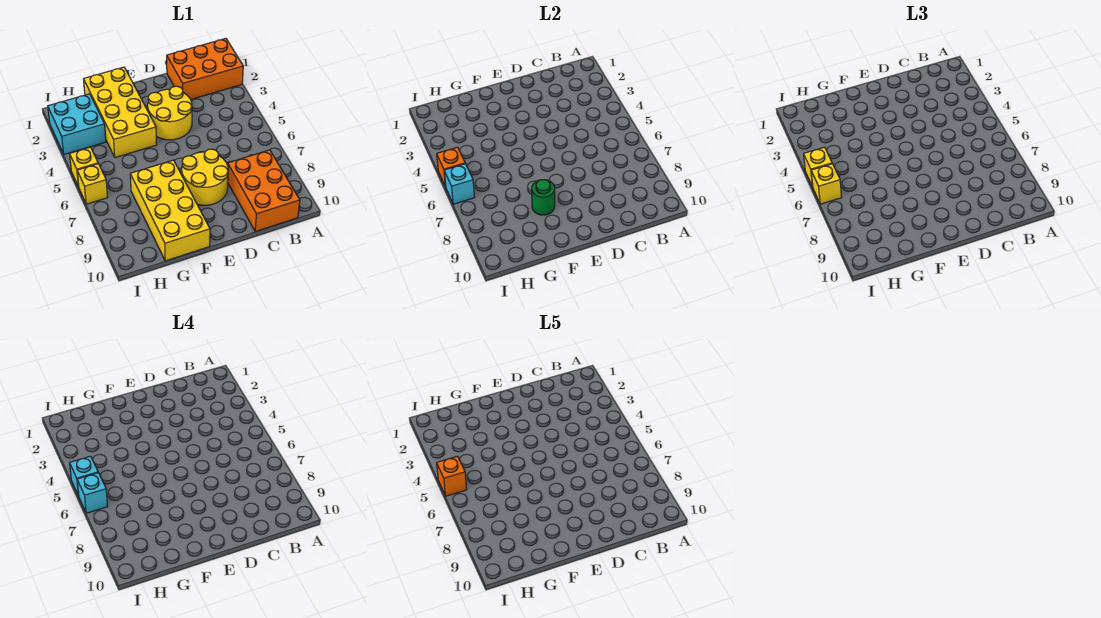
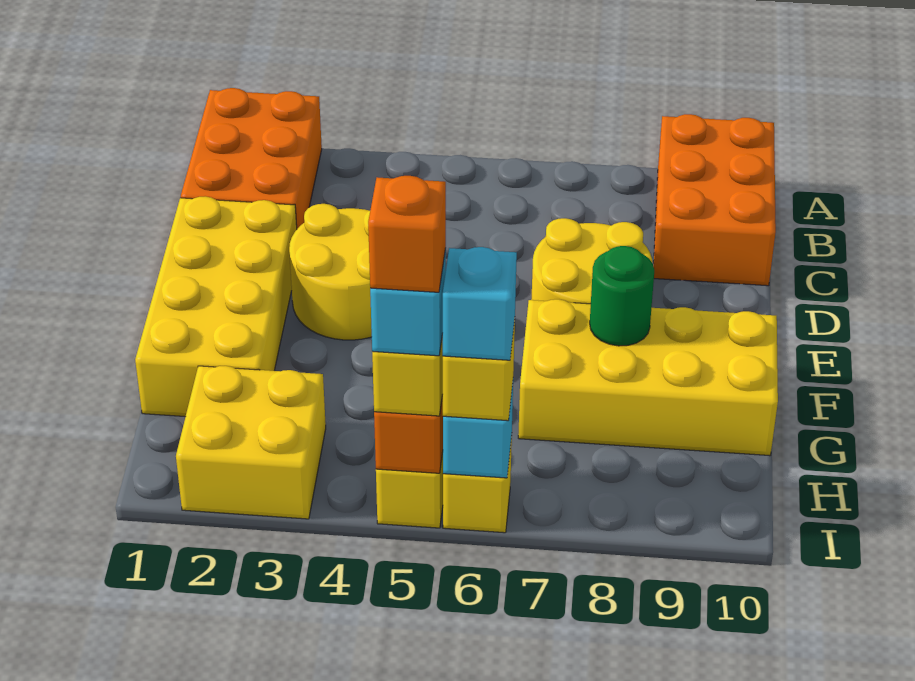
orange brick B8:C10 level 1 -> orange brick A9:C10 level 1
yellow brick F1:G4 level 1 -> yellow brick D1:G2 level 1
cyan brick H2:I3 level 1 -> yellow brick H2:I3 level 1

